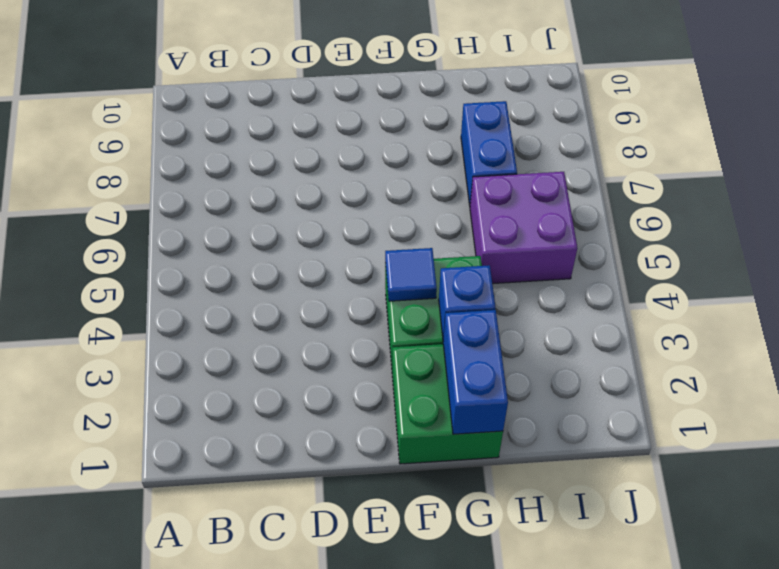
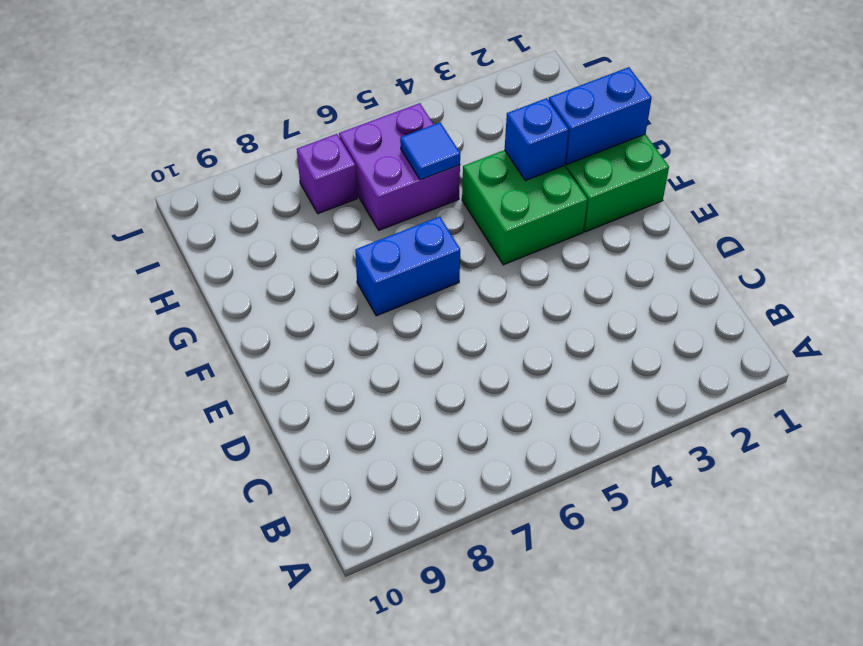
blue tile F4 level 2 -> blue tile H5 level 2
blue brick H7:H8 level 1 -> blue brick F6:F7 level 1
none -> purple brick I7 level 1

